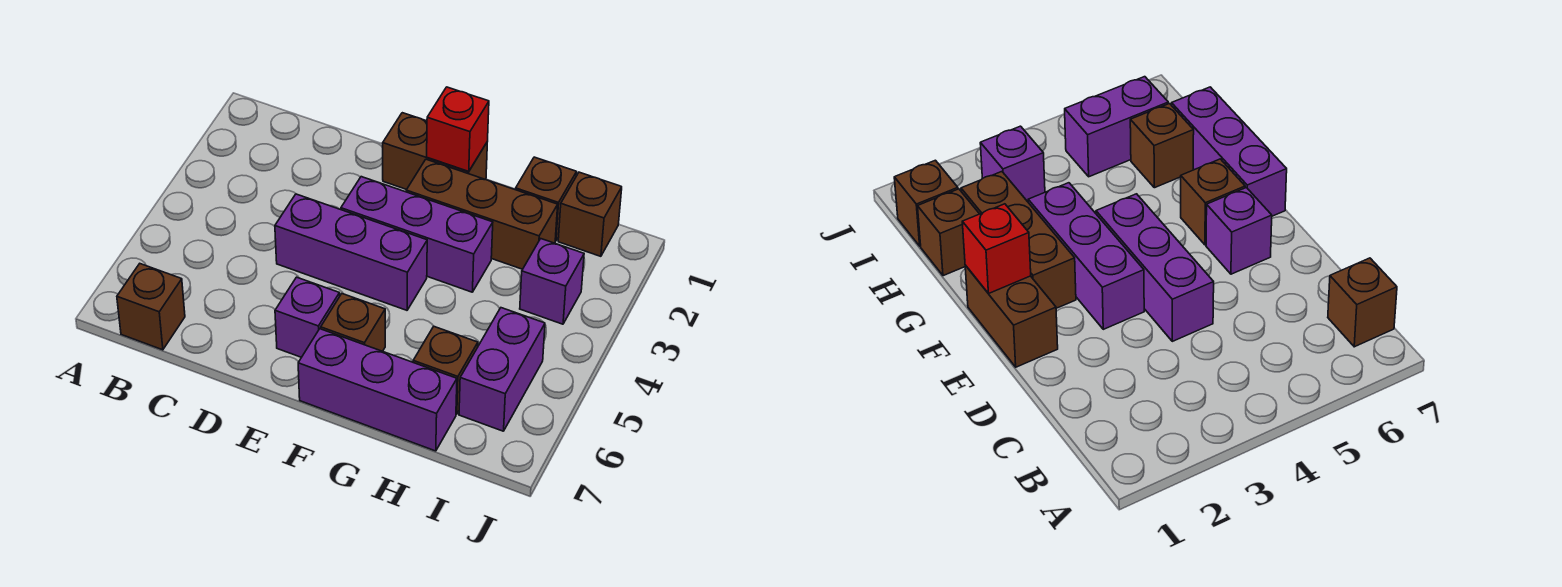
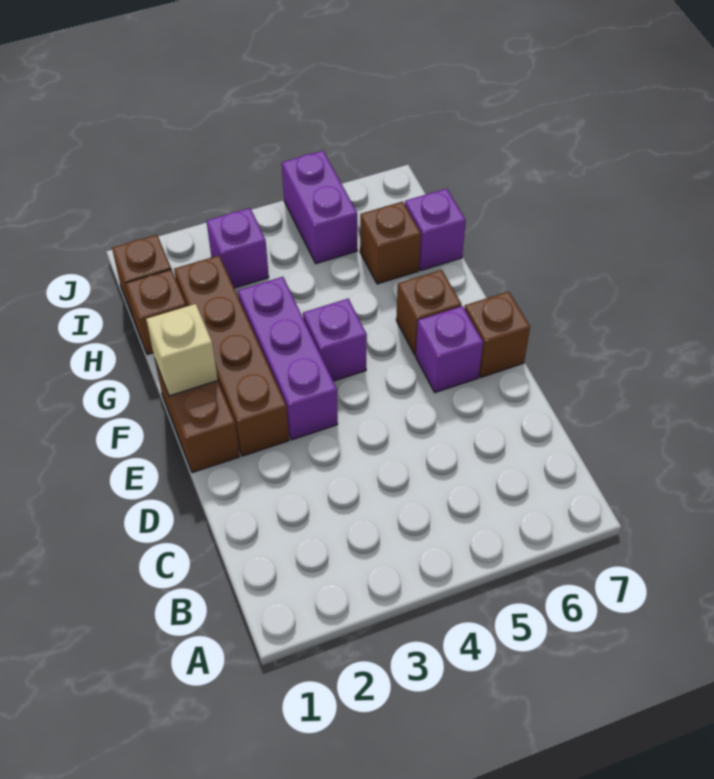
brown brick B7 level 1 -> brown brick E7 level 1
purple brick D4:F4 level 1 -> purple brick F4 level 1
red brick F1 level 2 -> tan brick F1 level 2
brown brick F2:H2 level 1 -> brown brick E2:H2 level 1
purple brick F7:H7 level 1 -> purple brick H7 level 1
purple brick I5:I6 level 1 -> purple brick I5:J5 level 1

